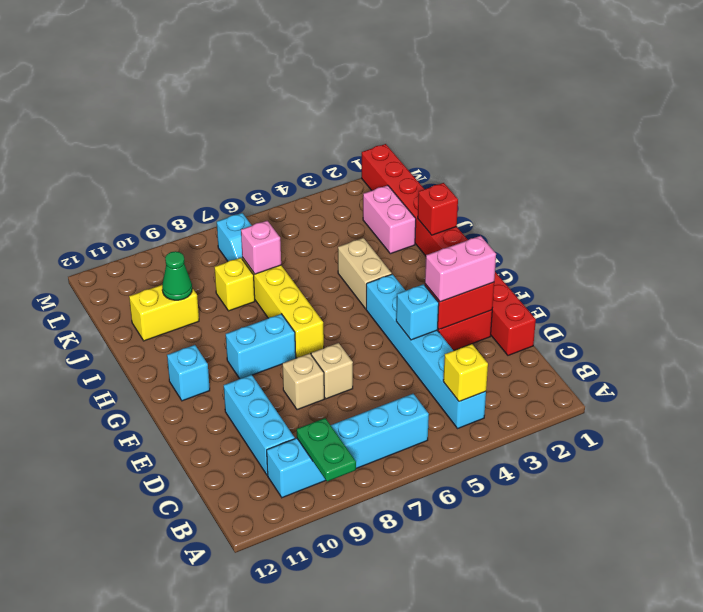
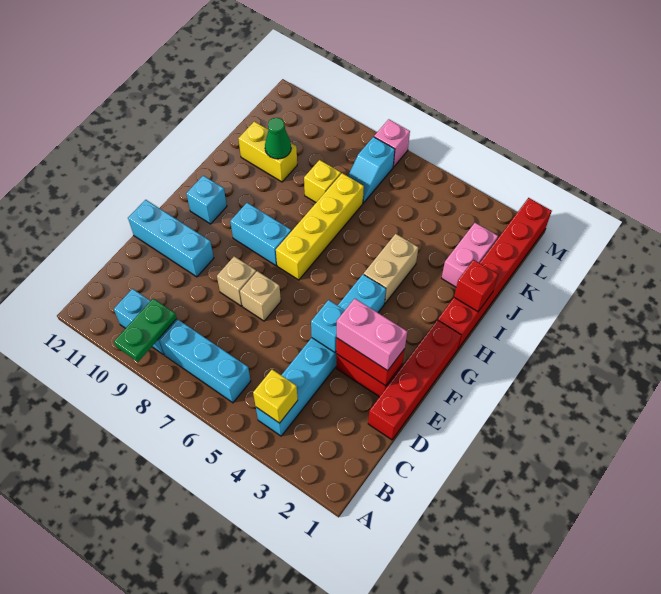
cyan brick C10:E10 level 1 -> cyan brick E10:E12 level 1
pink brick J7 level 2 -> pink brick M7 level 1

